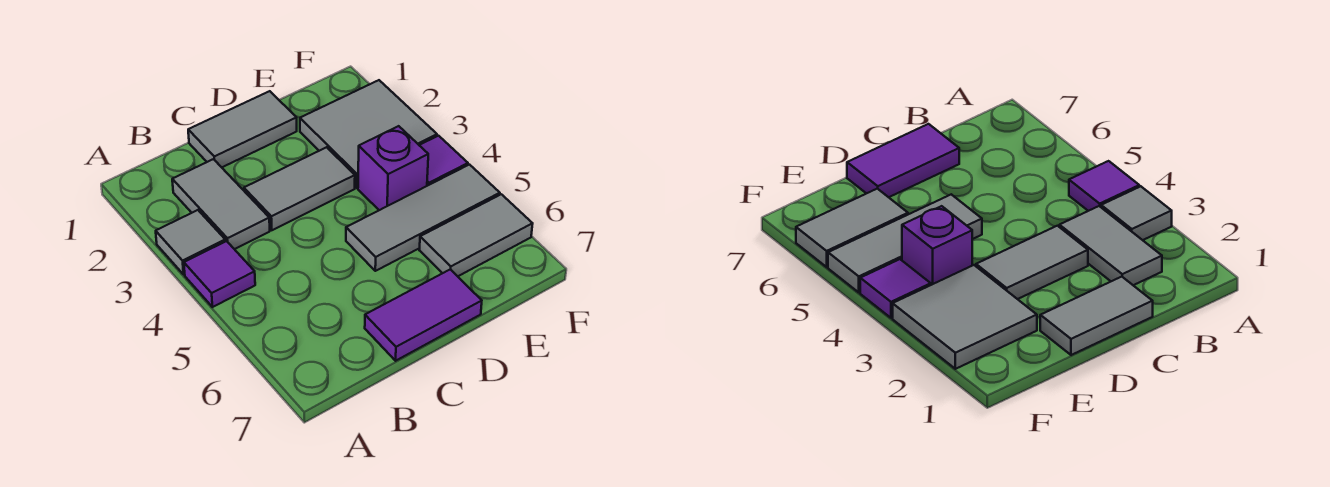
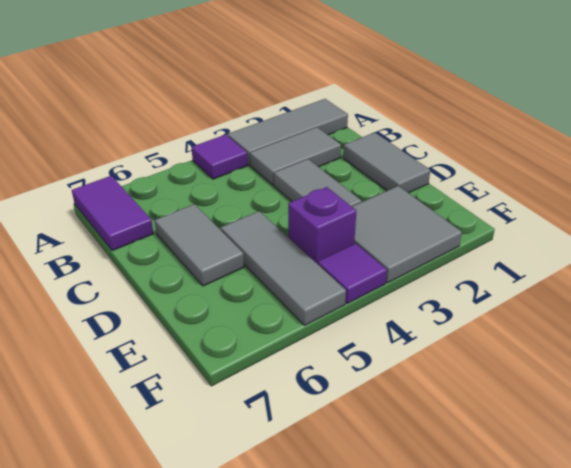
grey tile A3 level 1 -> grey tile A1:A3 level 1
purple tile C7:D7 level 1 -> purple tile A7:B7 level 1
grey tile E6:F6 level 1 -> grey tile C6:D6 level 1

